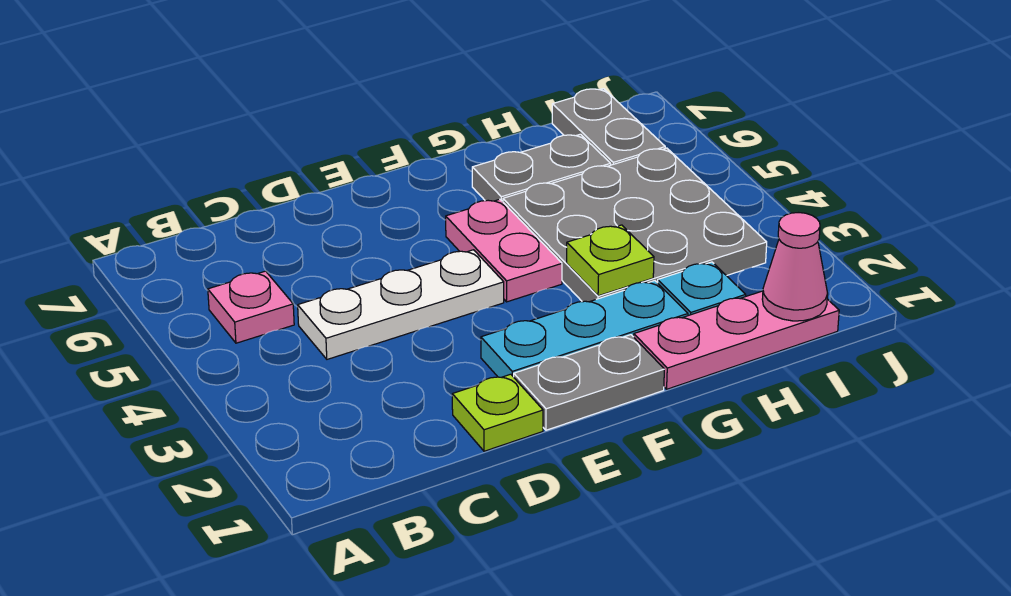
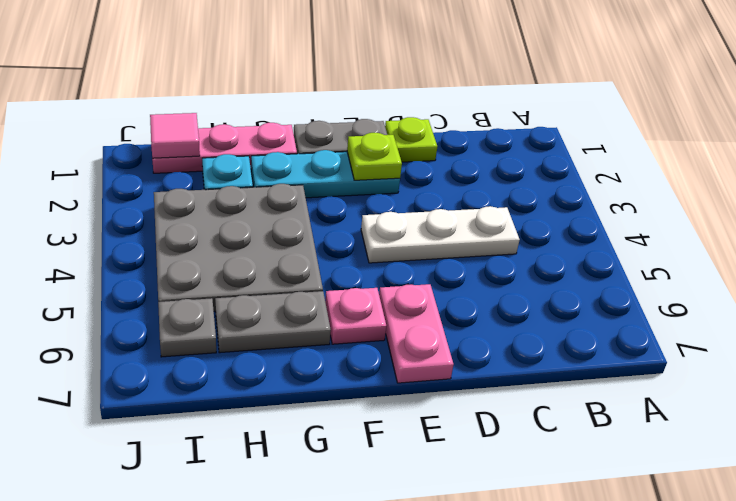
pink plate B5 level 1 -> pink plate F6 level 1
pink plate F4:F5 level 1 -> pink plate E6:E7 level 1
lime plate G3 level 2 -> lime plate E2 level 2
pink cone I1 level 2 -> pink tile I1 level 2
grey plate I6:I7 level 1 -> grey plate I6 level 1

